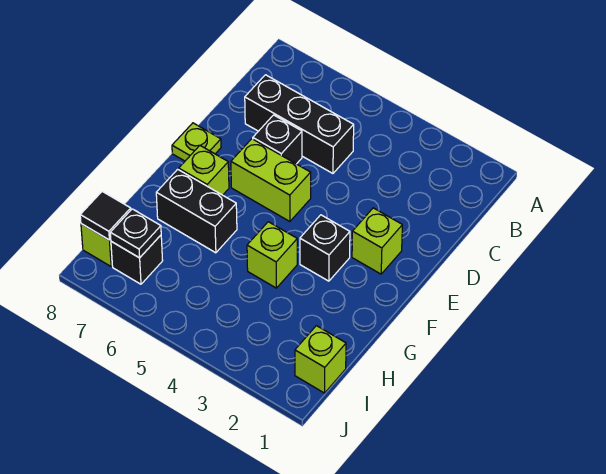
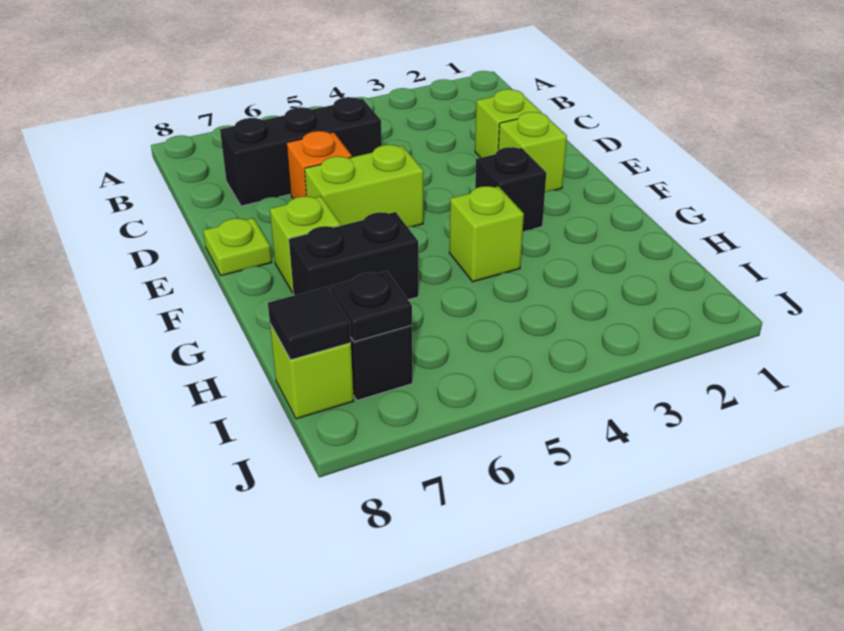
black brick D6 level 1 -> orange brick D6 level 1
lime brick I1 level 1 -> lime brick D2 level 1

